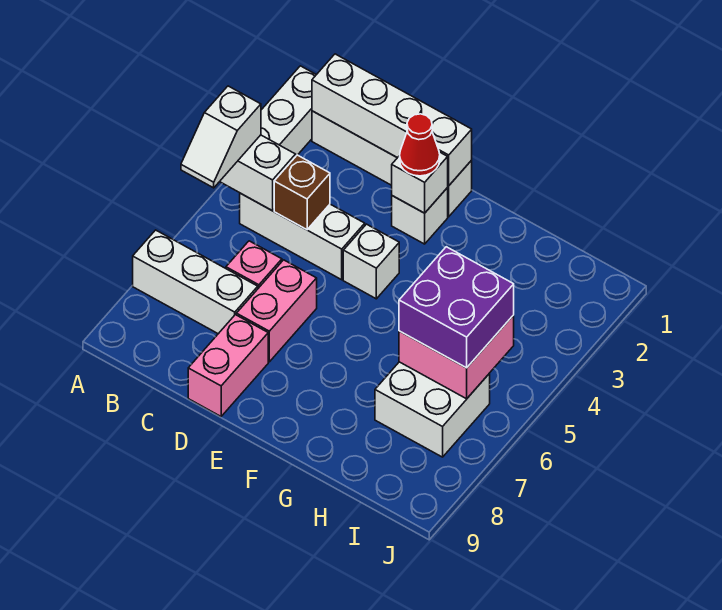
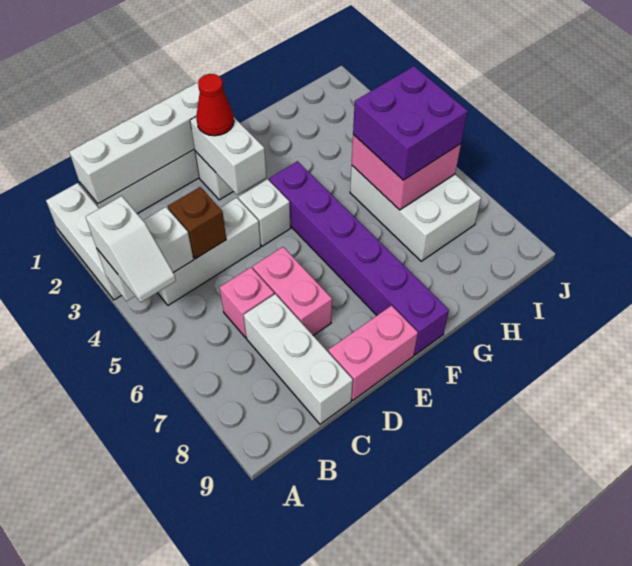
white brick A7:C7 level 1 -> white brick C7:C9 level 1
pink brick D8:D9 level 1 -> pink brick D9:E9 level 1
white brick E2 level 2 -> white brick E2:E3 level 2
none -> purple brick F4:F9 level 1
white brick H6:I7 level 1 -> white brick H5:I7 level 1

